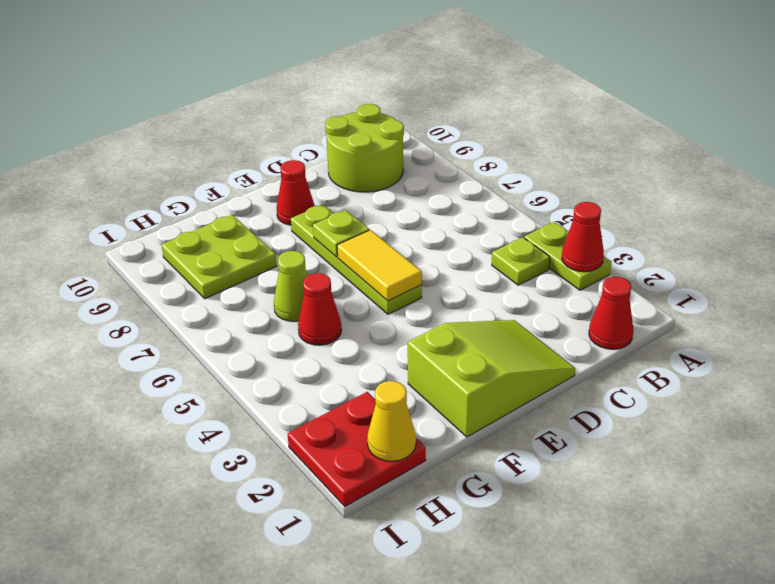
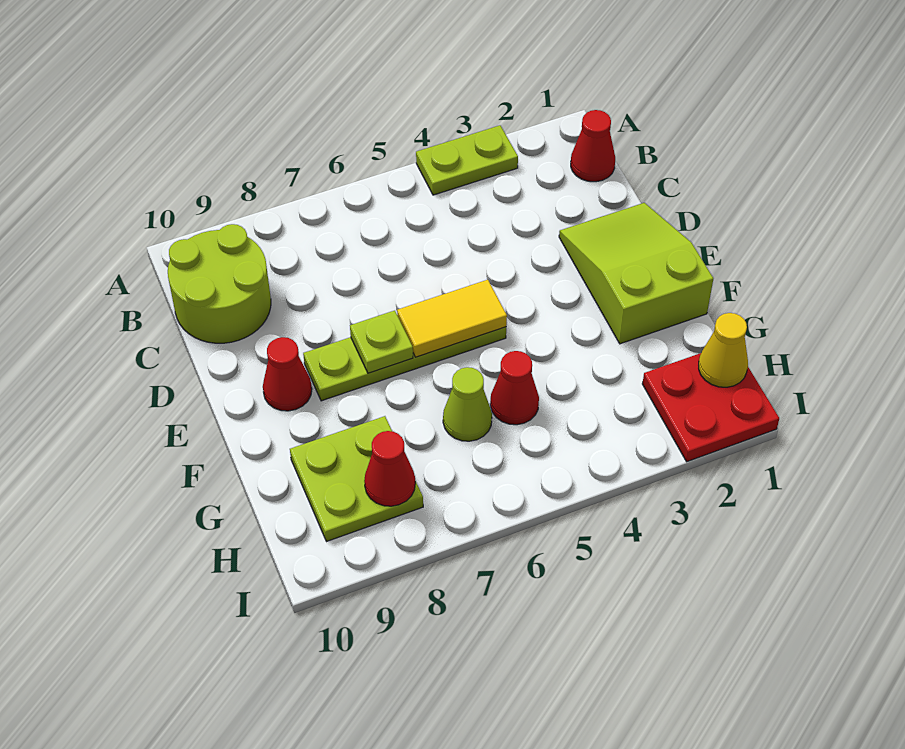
red cone A3 level 2 -> red cone H8 level 2
lime plate B4 level 1 -> none

